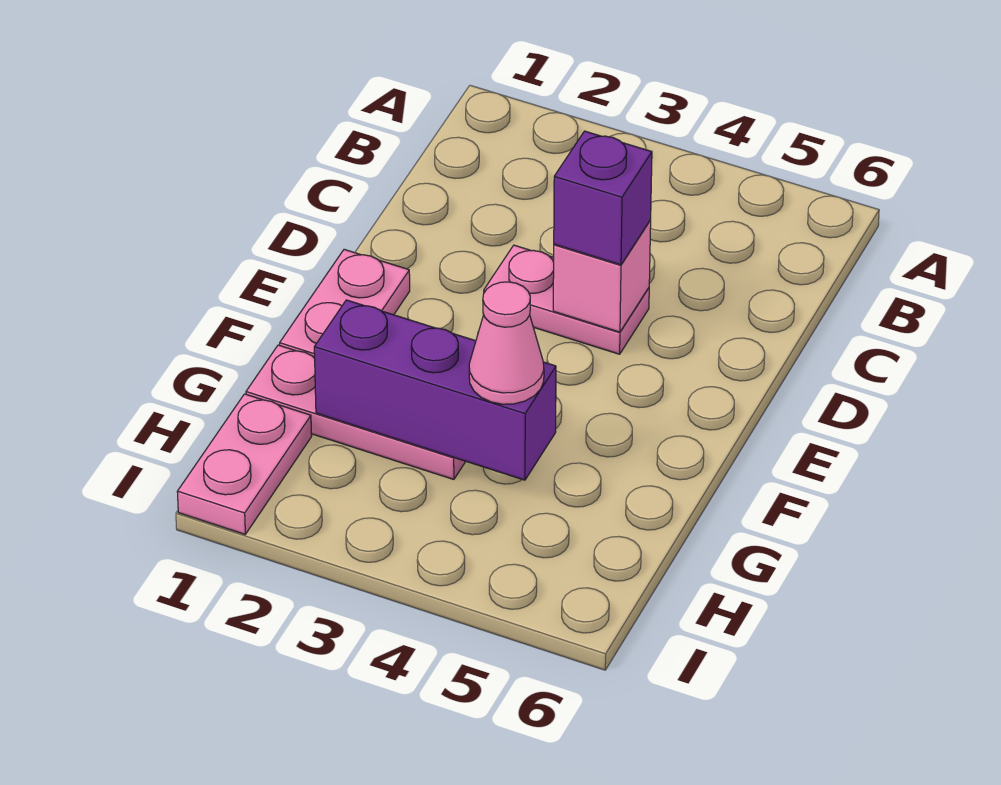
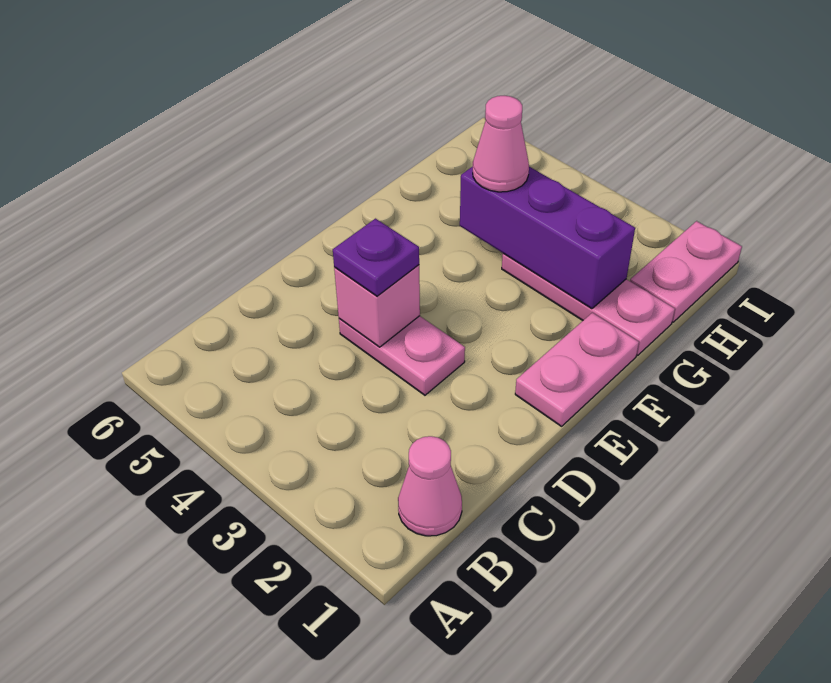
none -> pink cone B1 level 1
purple brick D4 level 3 -> purple plate D4 level 3

